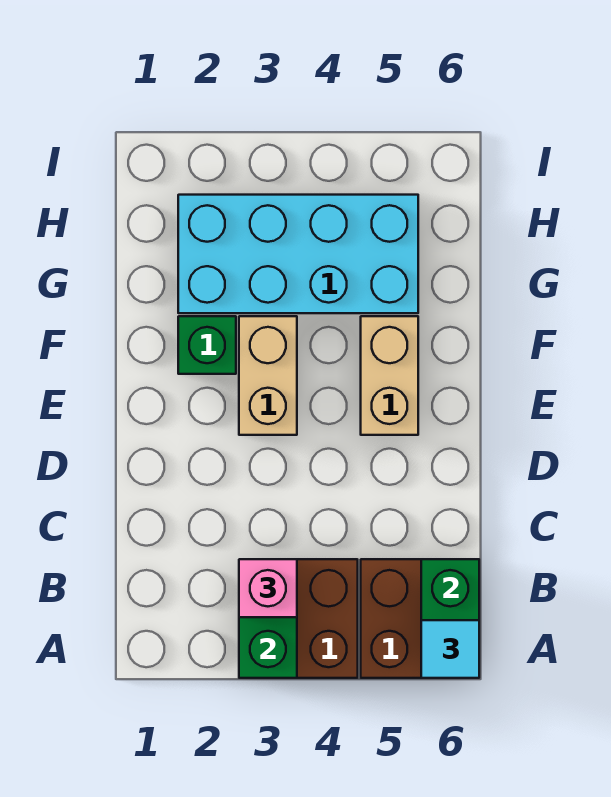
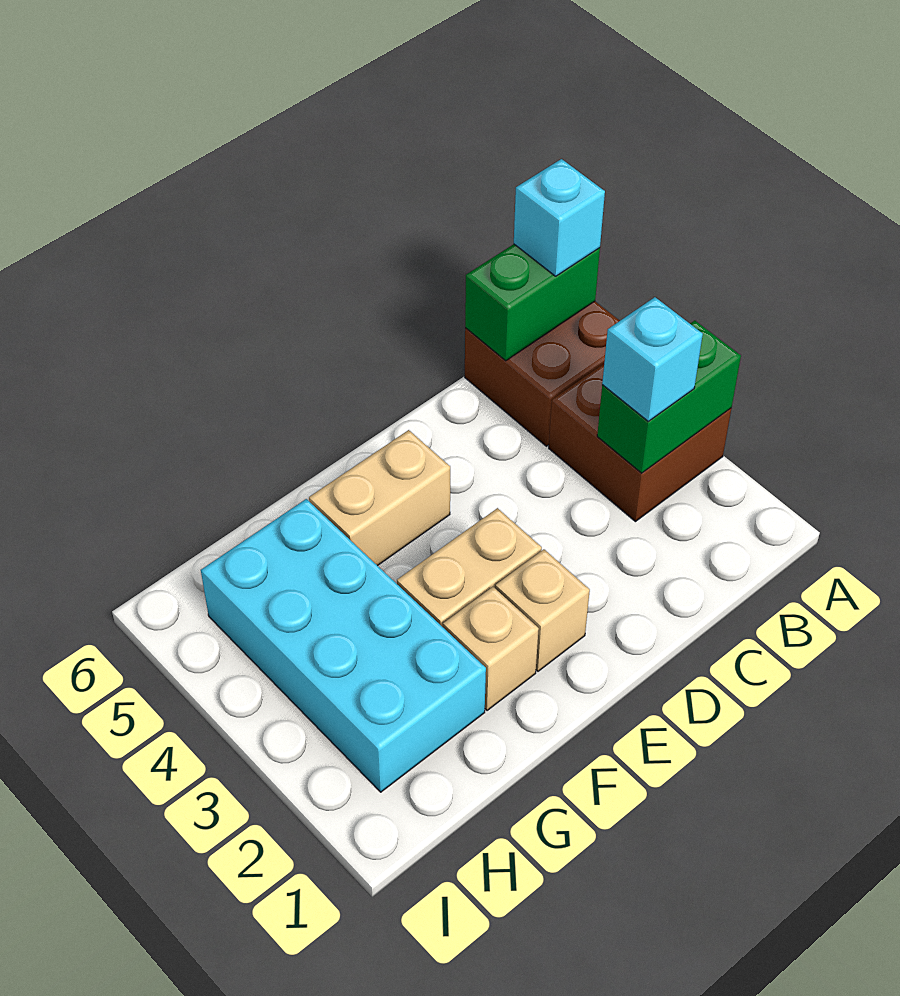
cyan tile A6 level 3 -> cyan brick A6 level 3
pink brick B3 level 3 -> cyan brick B3 level 3
none -> tan brick E2 level 1
green brick F2 level 1 -> tan brick F2 level 1

